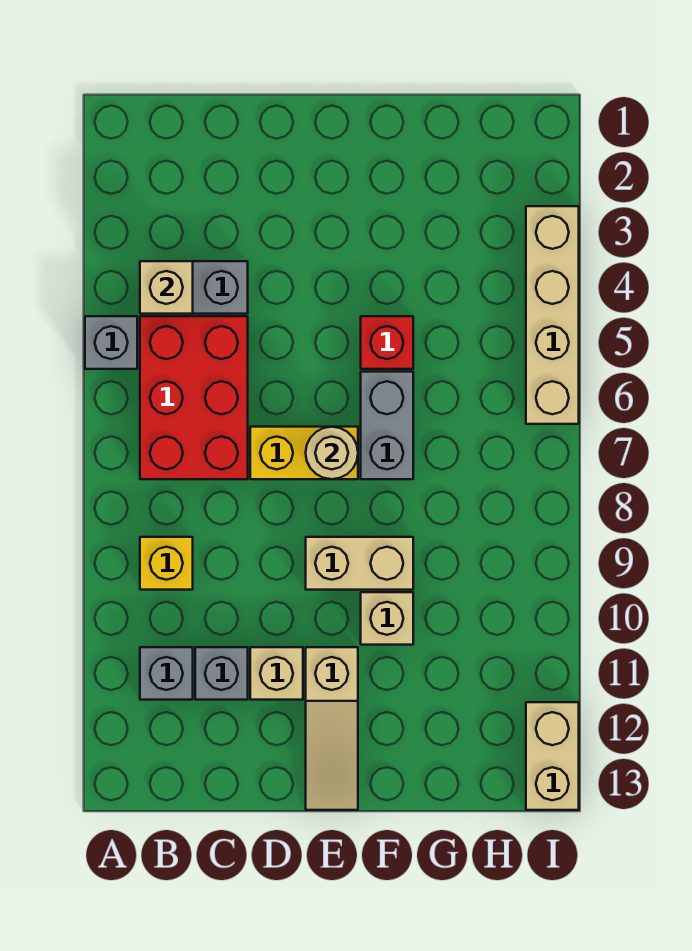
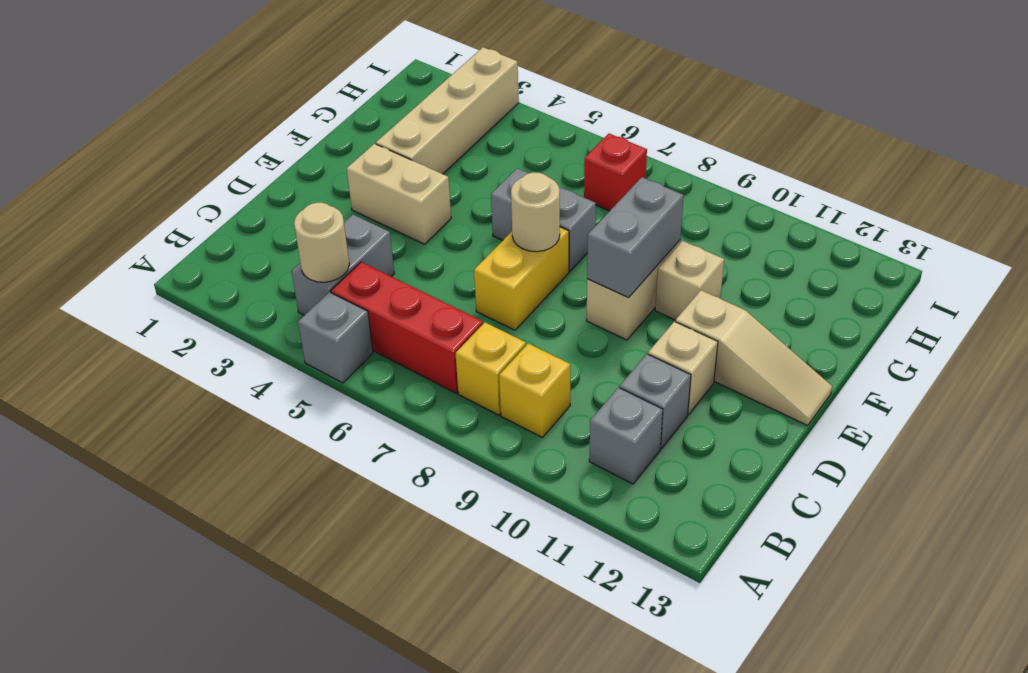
tan brick B4 level 2 -> tan round brick B4 level 2
red brick B5:C7 level 1 -> red brick B5:B7 level 1
none -> yellow brick B8 level 1
none -> grey brick E9:F9 level 2
red brick F5 level 1 -> red brick H7 level 1
tan brick I3:I6 level 1 -> tan brick F3:I3 level 1
tan brick I12:I13 level 1 -> tan brick E3:E4 level 1

